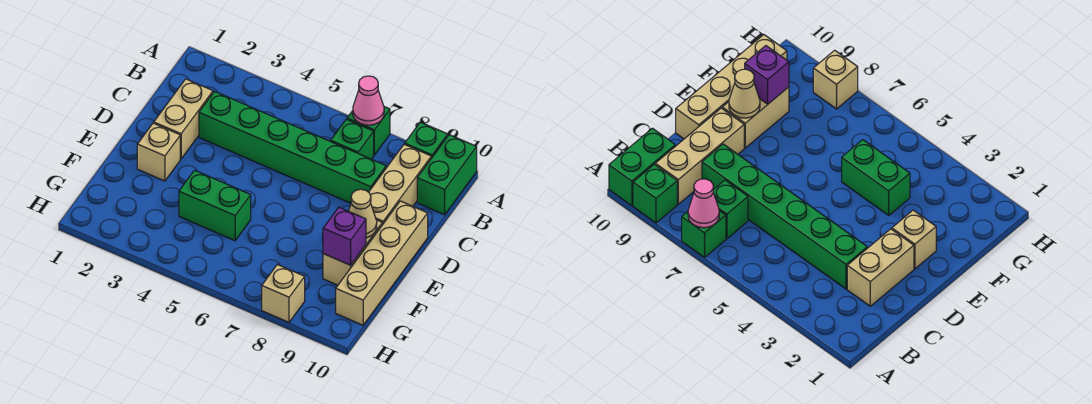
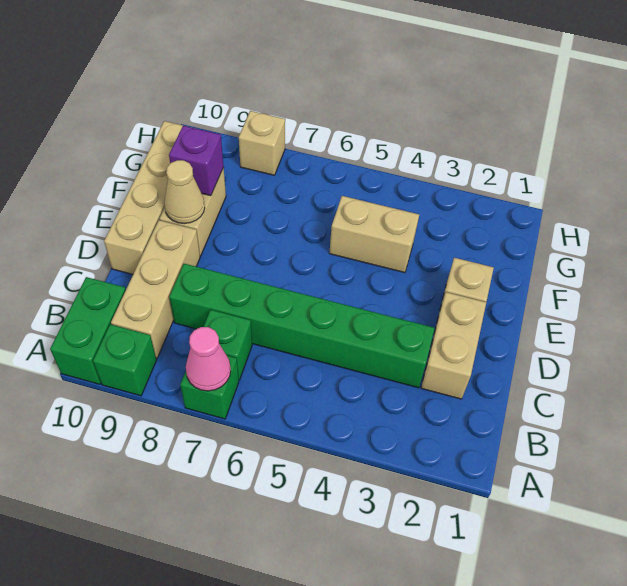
green brick F4:F5 level 1 -> tan brick F4:F5 level 1

